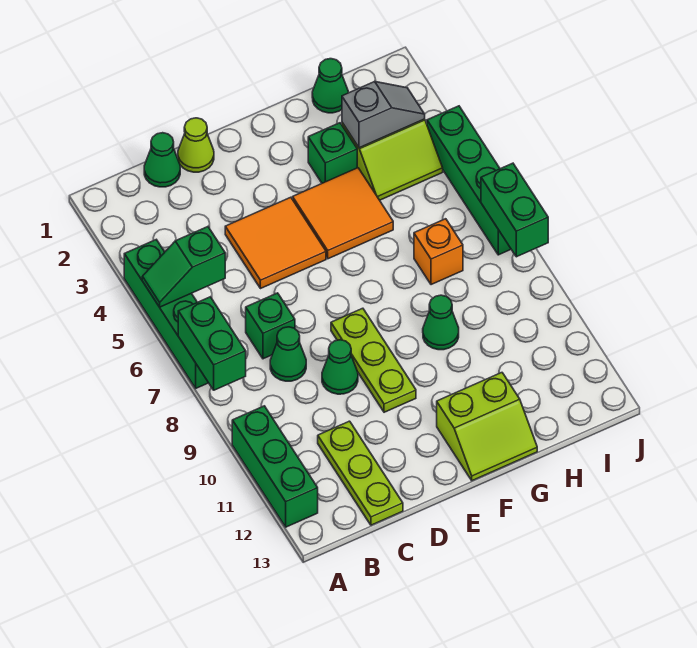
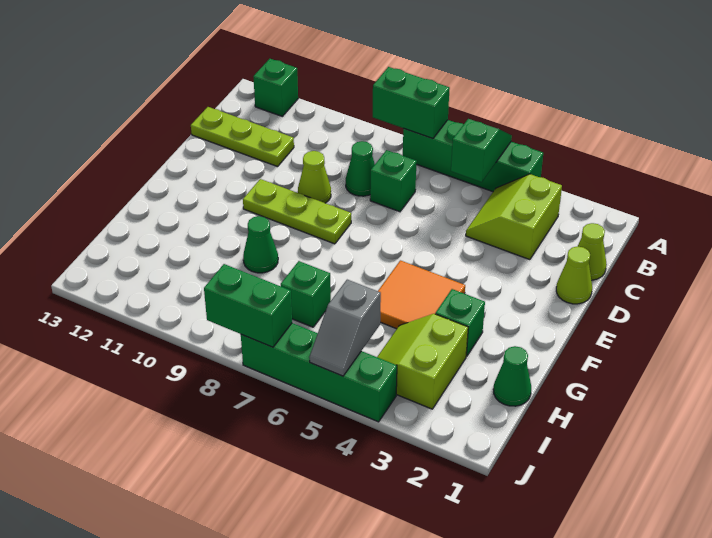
green brick A10:A12 level 1 -> green brick A12 level 1
green cone C1 level 1 -> lime cone C1 level 1
orange tile D4:E5 level 1 -> none
green cone D9 level 1 -> lime cone D9 level 1
lime slope F12:G13 level 1 top 12 -> lime slope B3:C4 level 1 top 3
grey slope H3:I3 level 2 top H -> grey slope I5:J5 level 2 top I
orange brick H7 level 1 -> green brick H7 level 1

